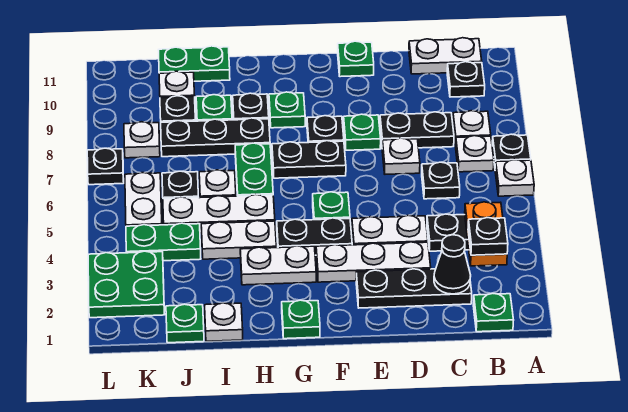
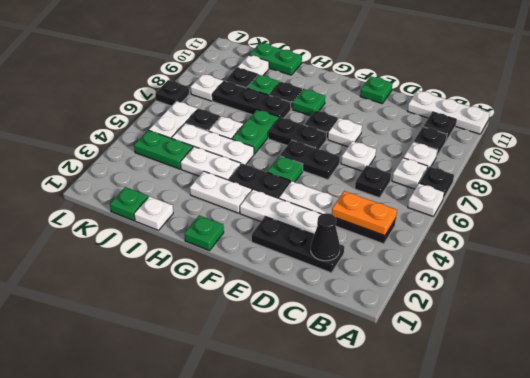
green plate B1 level 1 -> none
orange plate B3:B4 level 2 -> orange plate B4:C4 level 2
black plate B3 level 3 -> black plate B9 level 1
white plate B11:C11 level 1 -> white plate A11:C11 level 1
black plate C8:D8 level 1 -> black plate E6:F6 level 1
green plate E8 level 1 -> white plate E8 level 1
green plate K2:L3 level 1 -> none

